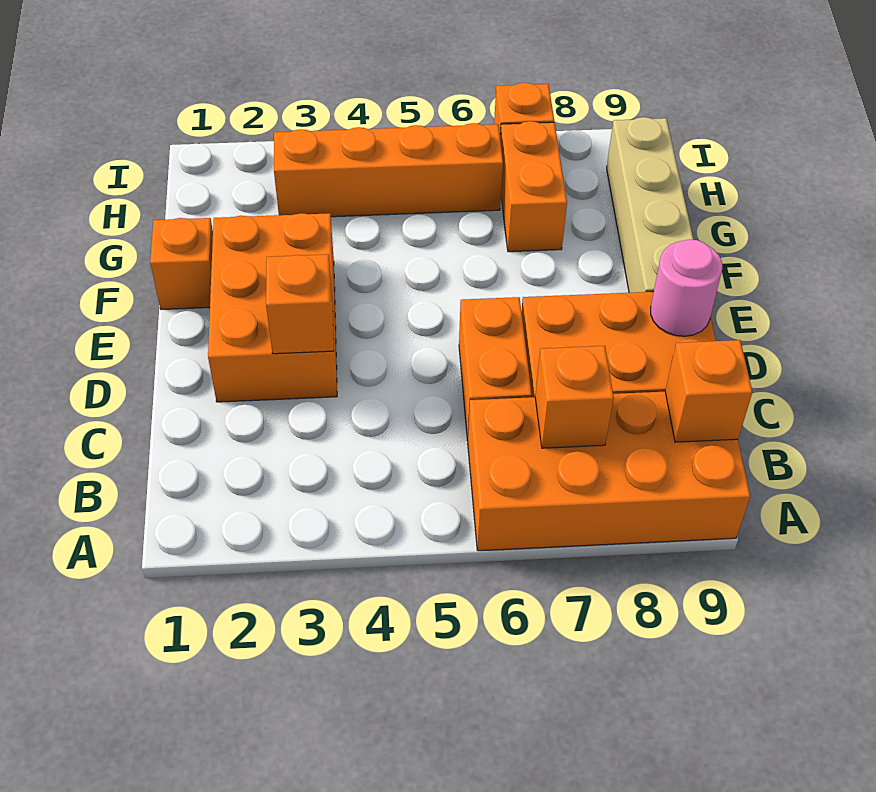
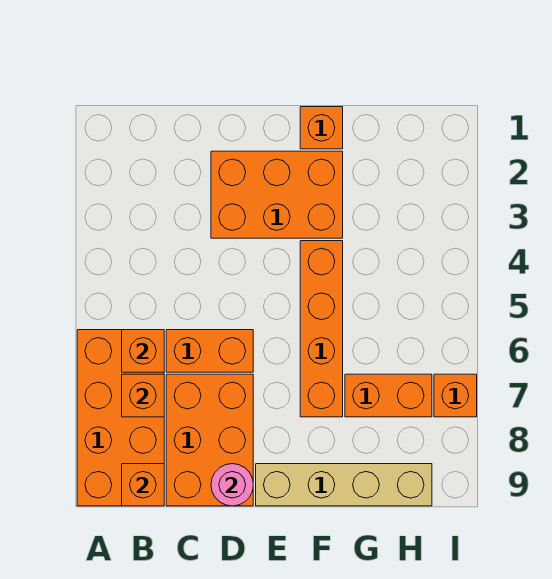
orange brick D3 level 2 -> orange brick B6 level 2
orange brick H3:H6 level 1 -> orange brick F4:F7 level 1

